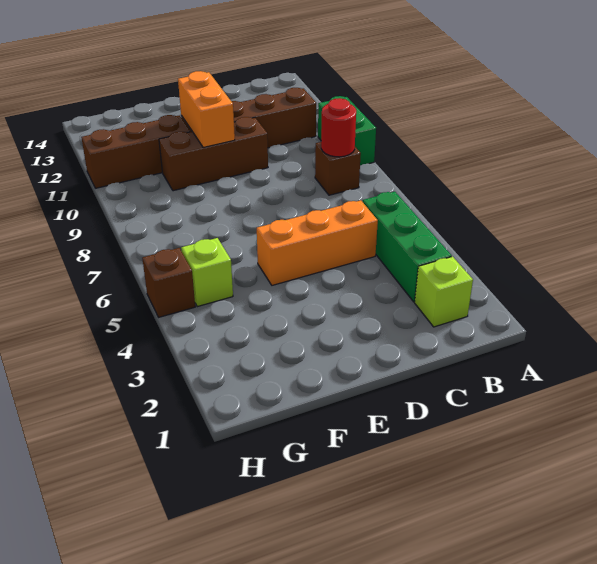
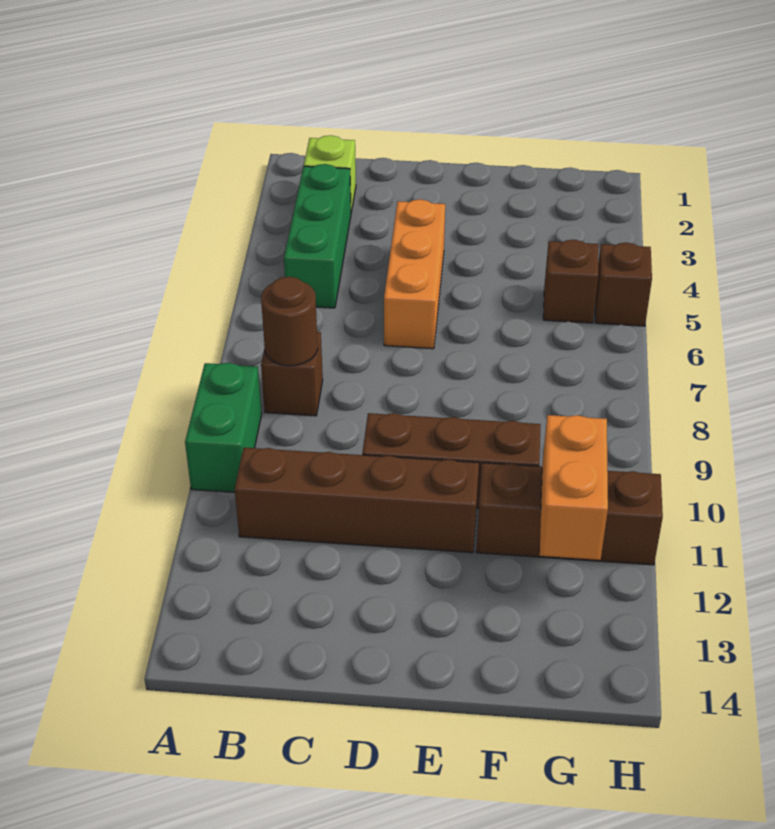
red round brick B8 level 2 -> brown round brick B8 level 2
orange brick C5:E5 level 1 -> orange brick D4:D6 level 1
orange brick E10:E11 level 2 -> orange brick G11:G12 level 2
lime brick G5 level 1 -> brown brick G5 level 1

